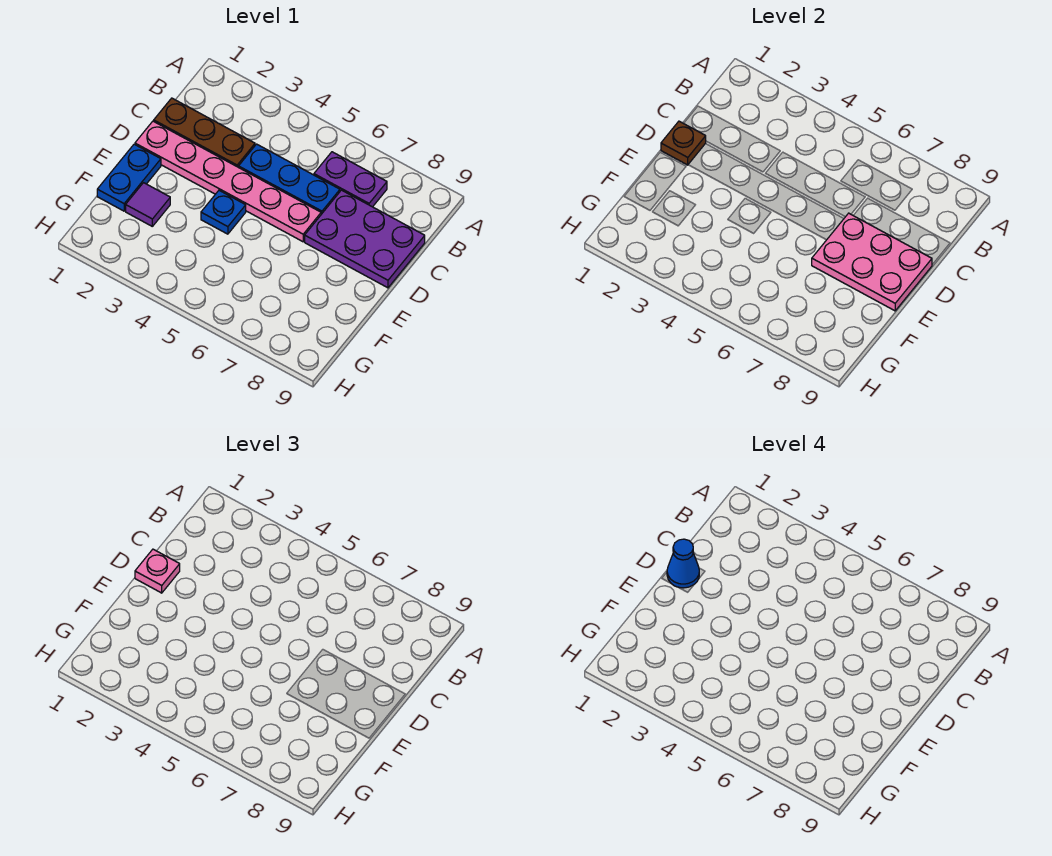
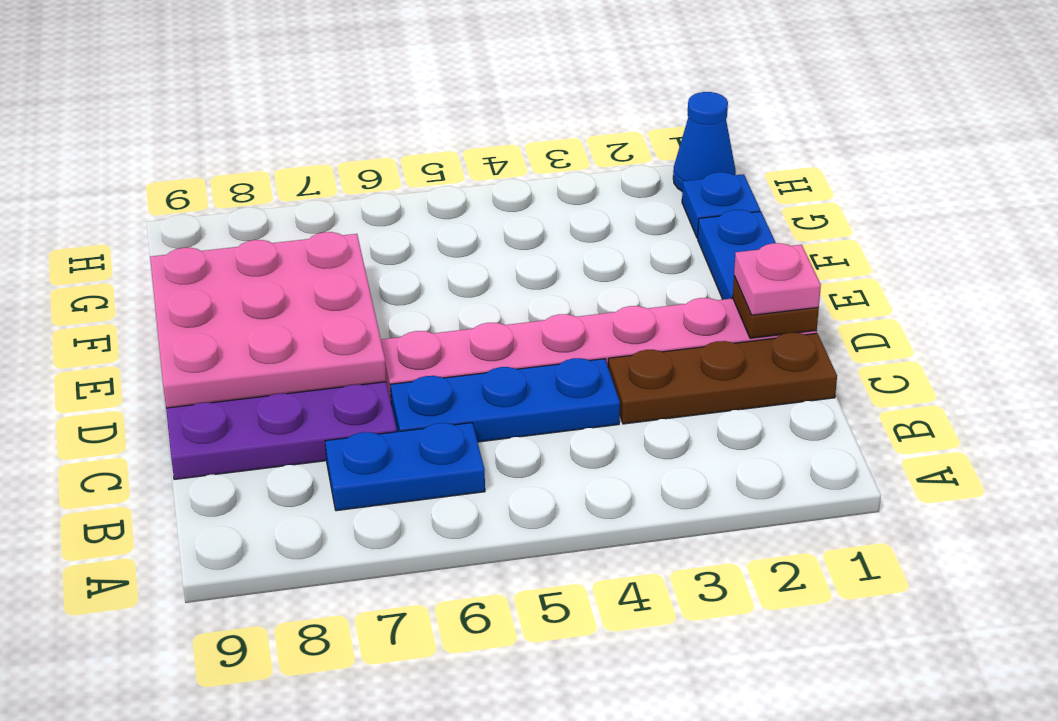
purple plate B6:B7 level 1 -> blue plate B6:B7 level 1
blue cone D1 level 4 -> blue cone H1 level 1
pink plate D7:E9 level 2 -> pink plate D7:F9 level 2
blue plate E4 level 1 -> blue plate G1 level 1
purple tile F2 level 1 -> none

